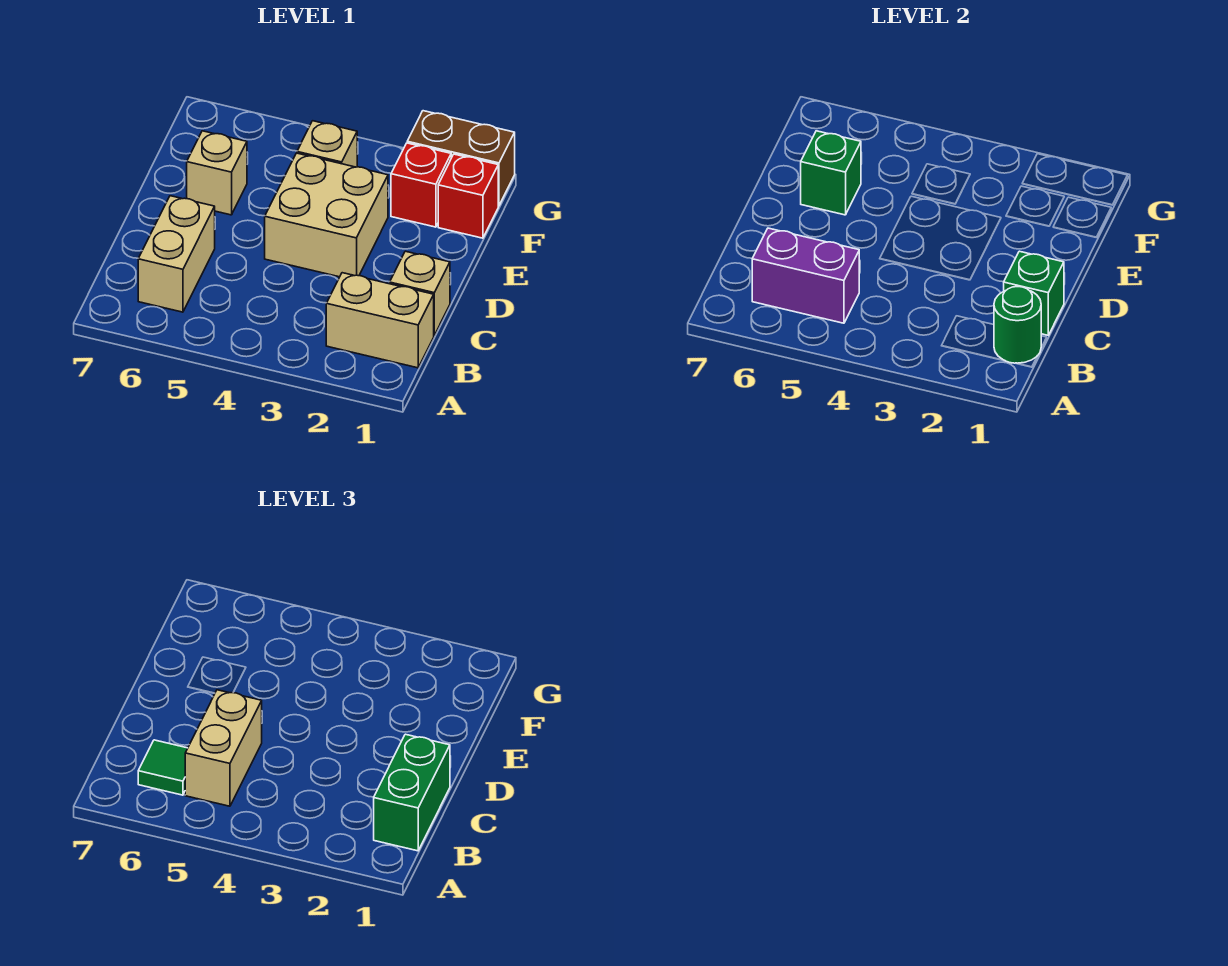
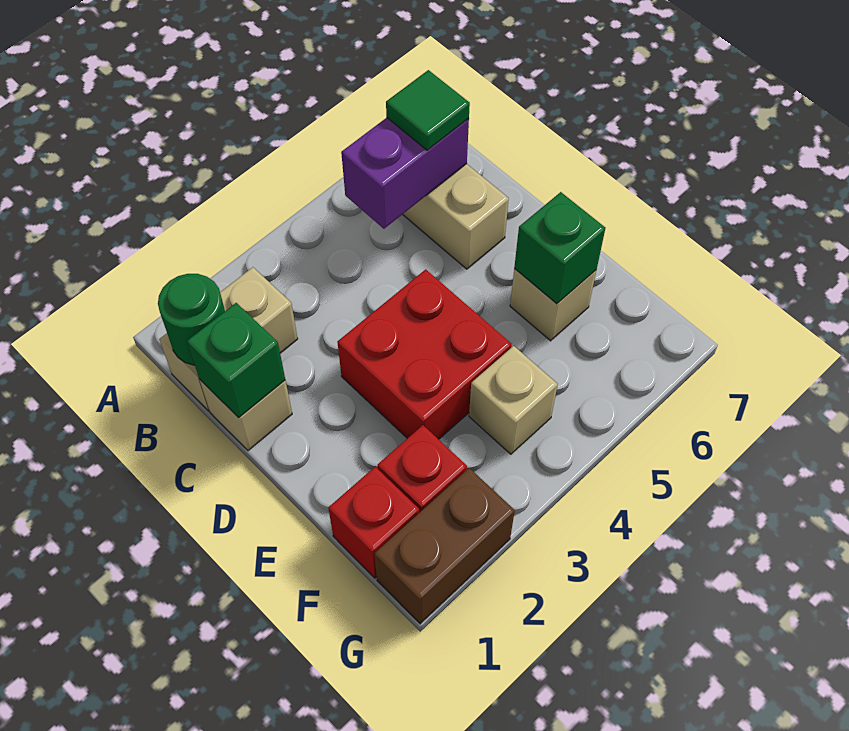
green brick B1:C1 level 3 -> none
tan brick B5:C5 level 3 -> none
tan brick D3:E4 level 1 -> red brick D3:E4 level 1

